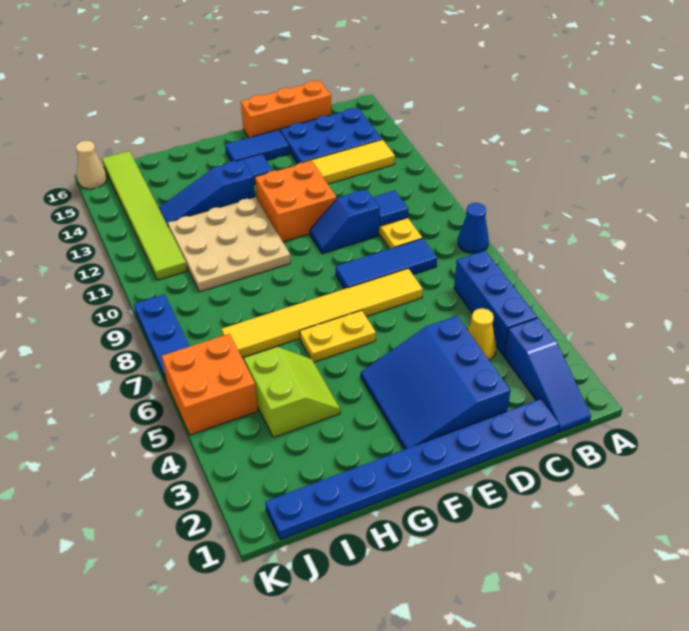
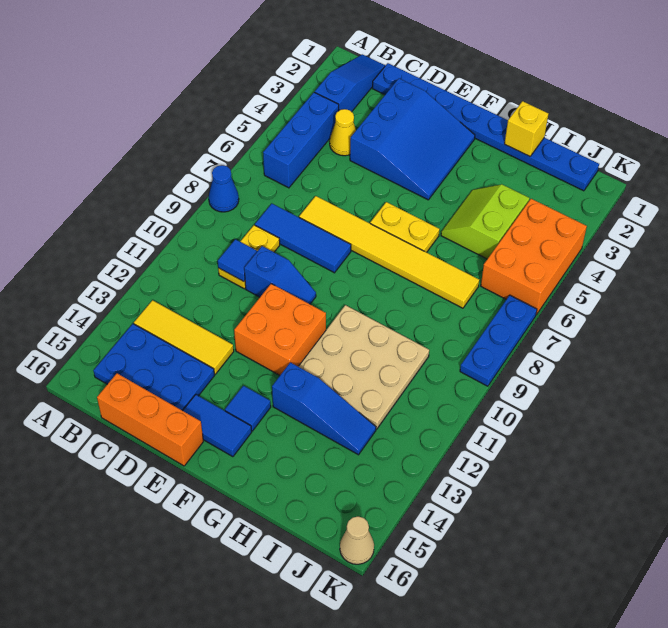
none -> yellow brick H1 level 2
orange brick J5:K6 level 1 -> orange brick J4:K6 level 1
lime tile J11:J16 level 1 -> none

